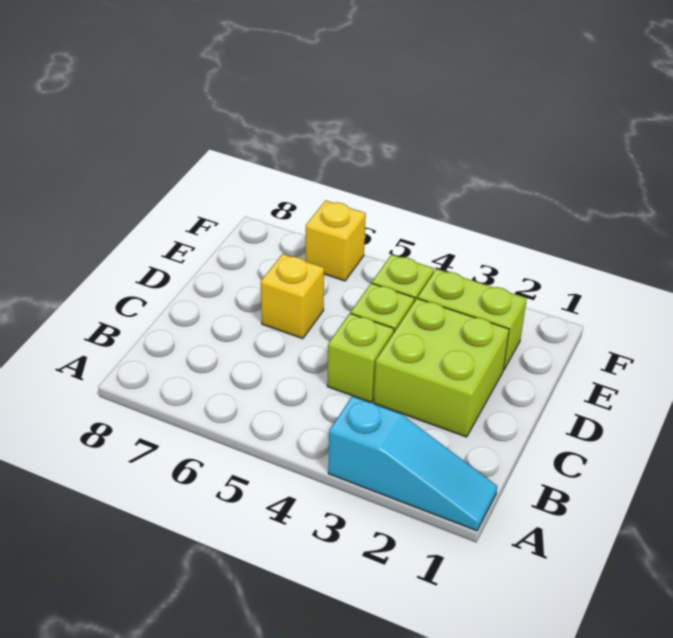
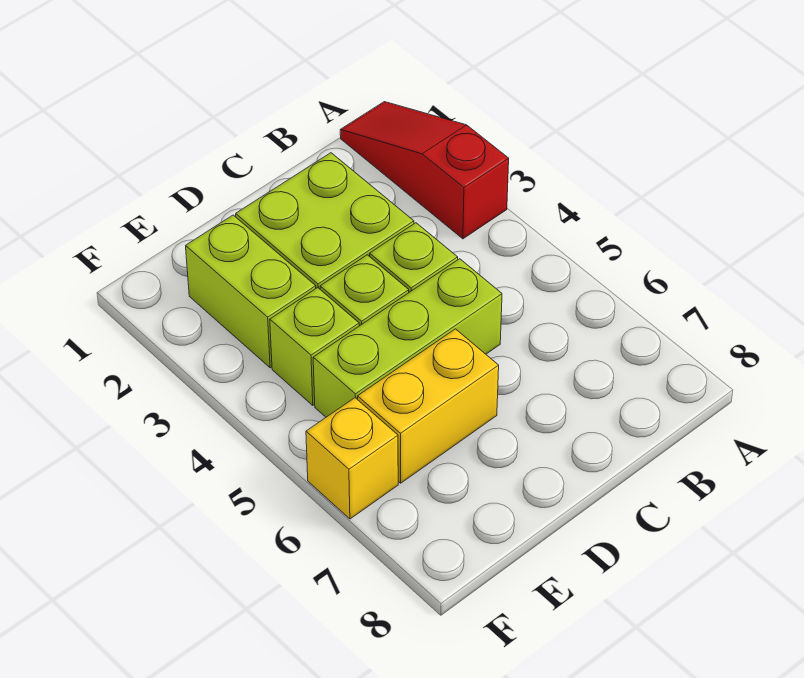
cyan slope A1:A3 level 1 top 3 -> red slope A1:A3 level 1 top 3
none -> lime brick C5:E5 level 1
yellow brick D6 level 1 -> yellow brick D6:E6 level 1

